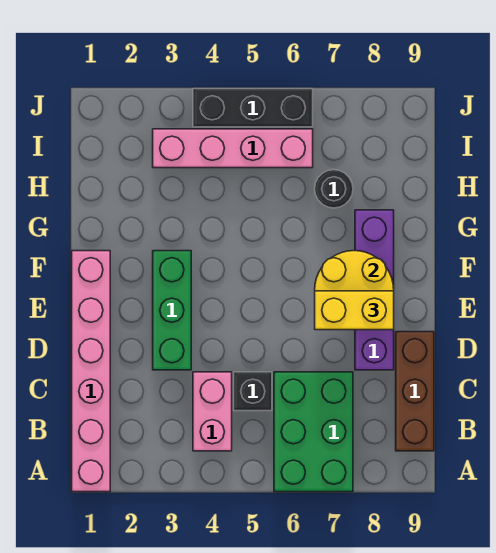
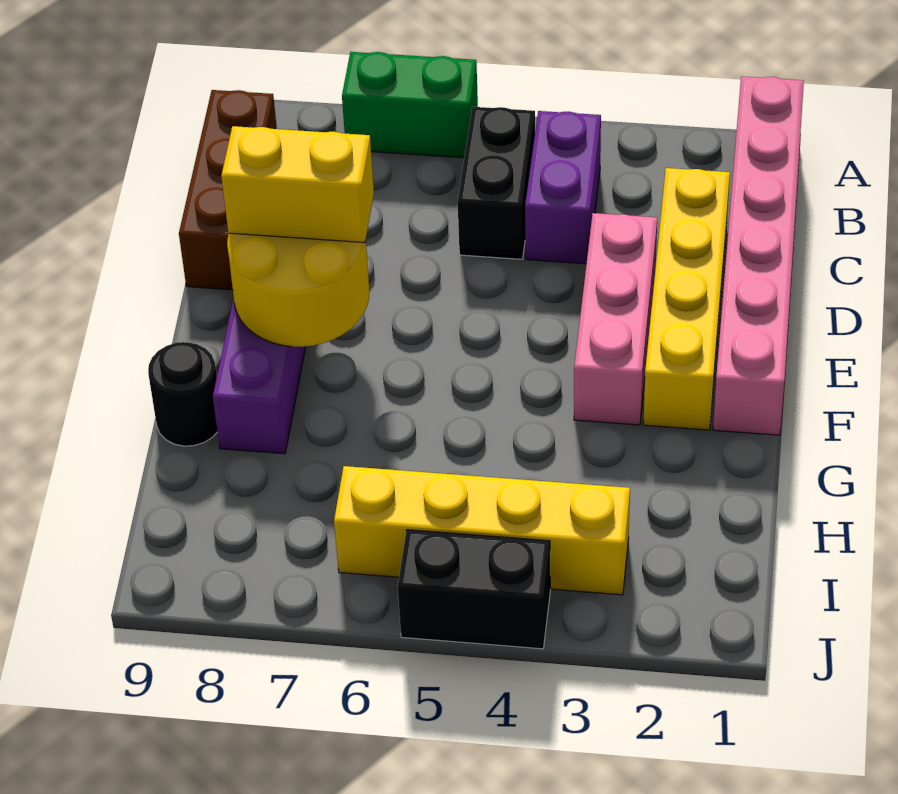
green brick A6:C7 level 1 -> green brick A6:A7 level 1
pink brick B4:C4 level 1 -> purple brick B4:C4 level 1
none -> yellow brick C2:F2 level 1
black brick C5 level 1 -> black brick B5:C5 level 1
green brick D3:F3 level 1 -> pink brick D3:F3 level 1
black round brick H7 level 1 -> black round brick G9 level 1
pink brick I3:I6 level 1 -> yellow brick I3:I6 level 1
black brick J4:J6 level 1 -> black brick J4:J5 level 1

